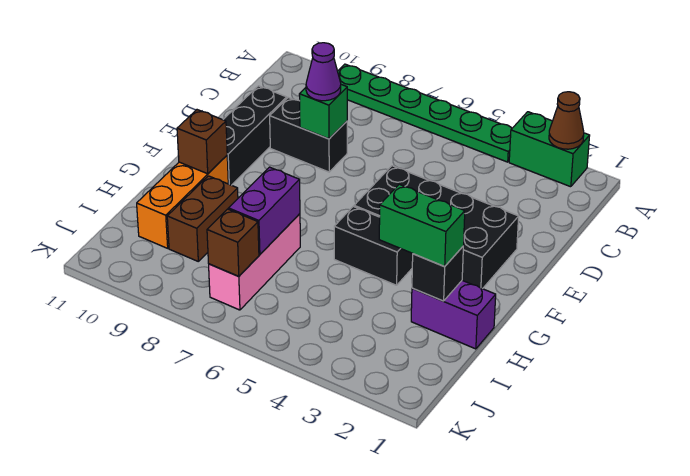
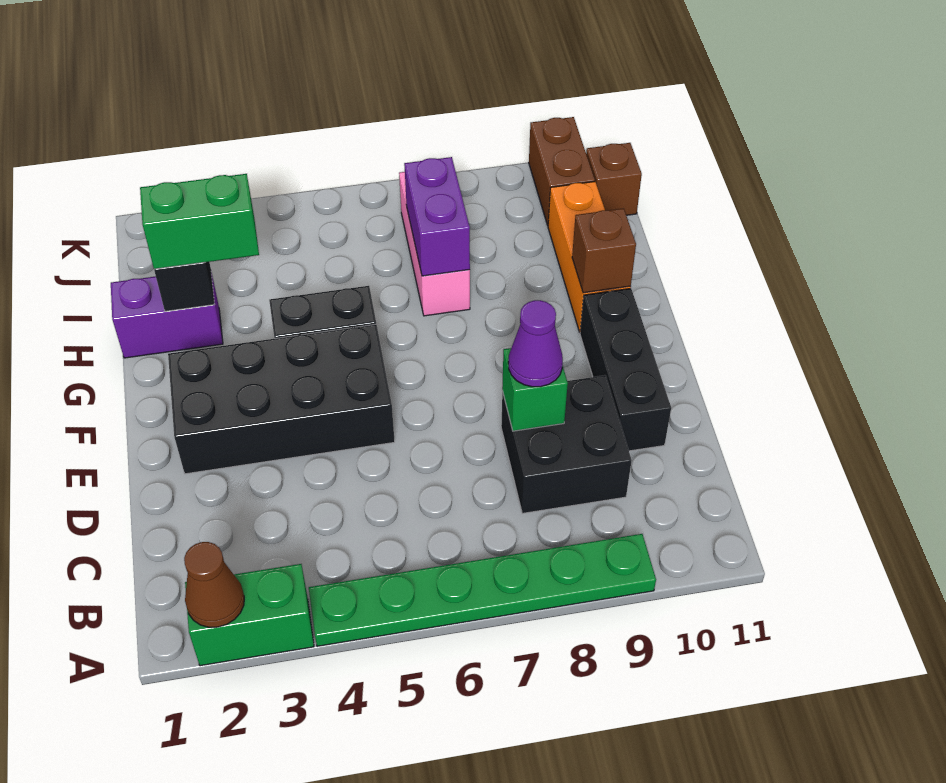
black brick D8:D9 level 1 -> black brick C8:D9 level 1
brown brick H9:I9 level 1 -> brown brick J10:K10 level 1
brown brick J7 level 2 -> brown brick J11 level 1

